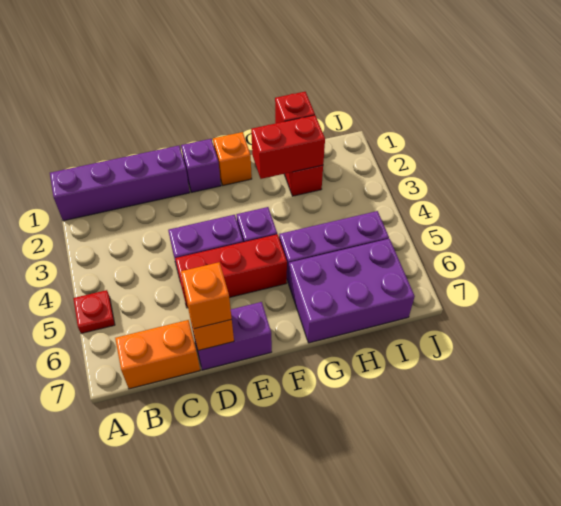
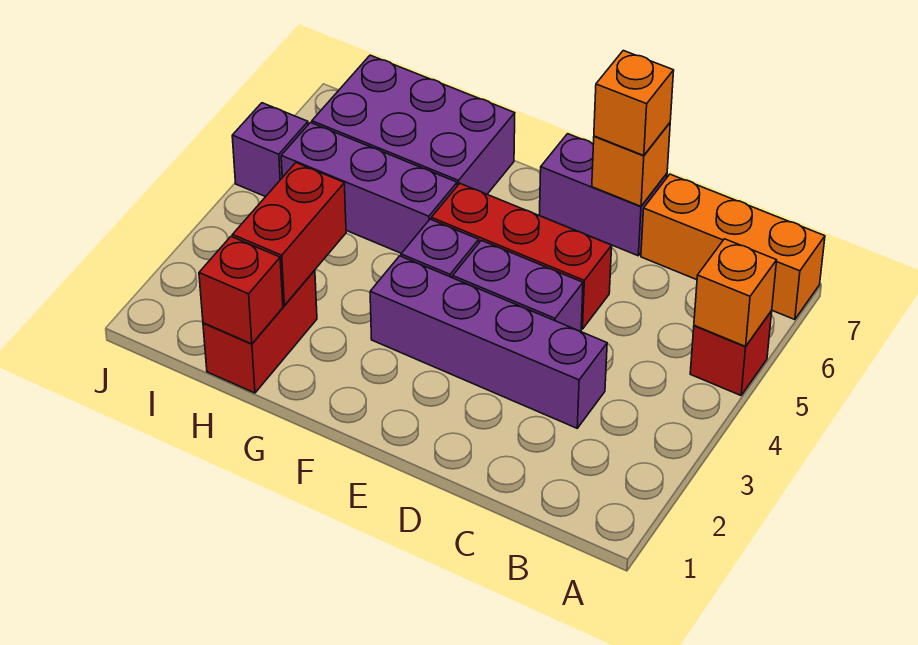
purple brick A1:D1 level 1 -> purple brick C3:F3 level 1
red plate A5 level 1 -> red brick A5 level 1
orange brick B7:C7 level 1 -> orange brick A7:C7 level 1
purple brick E1 level 1 -> purple brick J5 level 1
orange brick F1 level 1 -> orange brick A5 level 2
red brick G2:H2 level 2 -> red brick H2:H3 level 2

